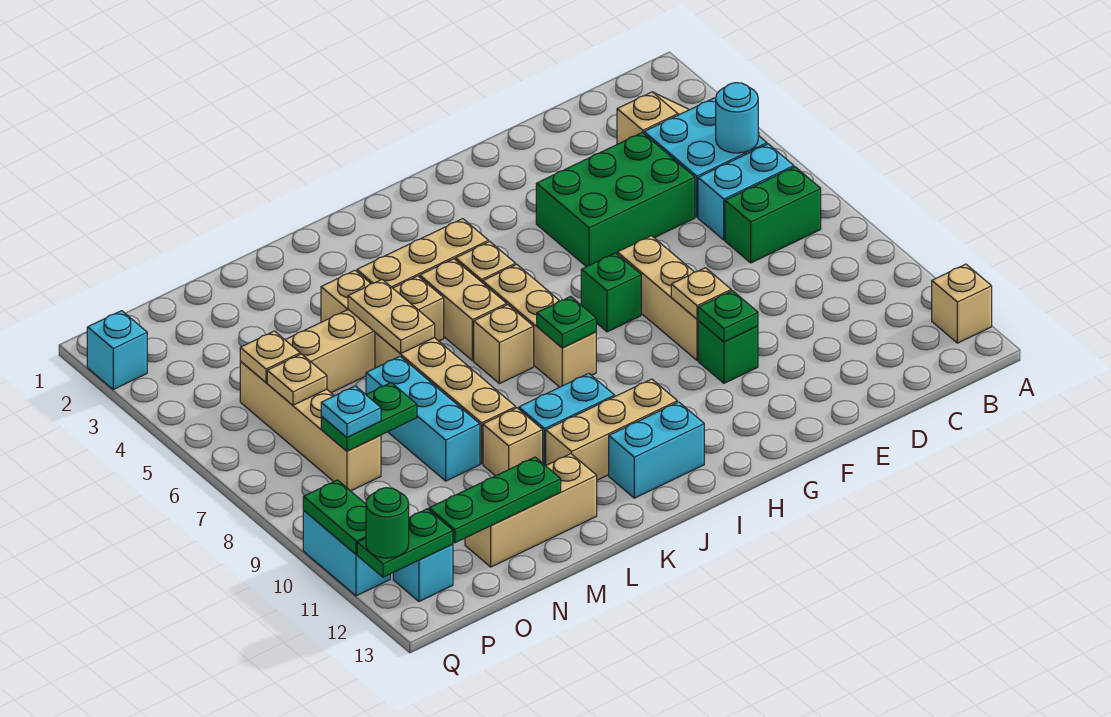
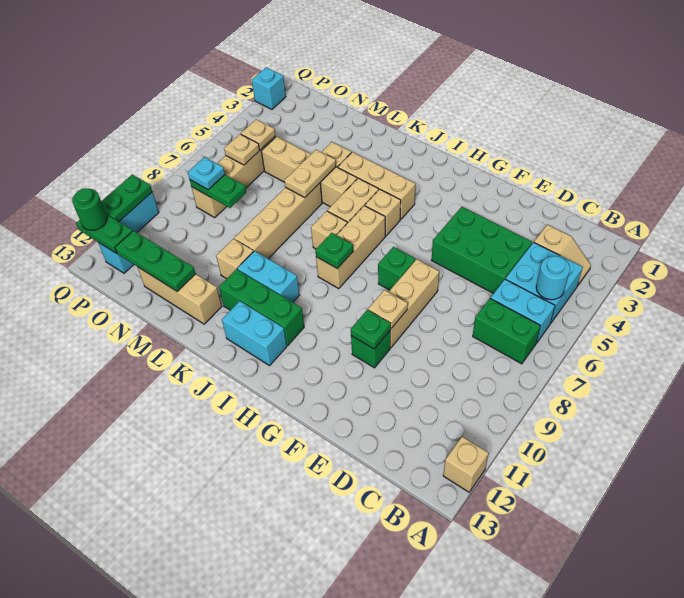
tan brick I11:K11 level 1 -> green brick I11:K11 level 1
cyan brick M7:M9 level 1 -> none

